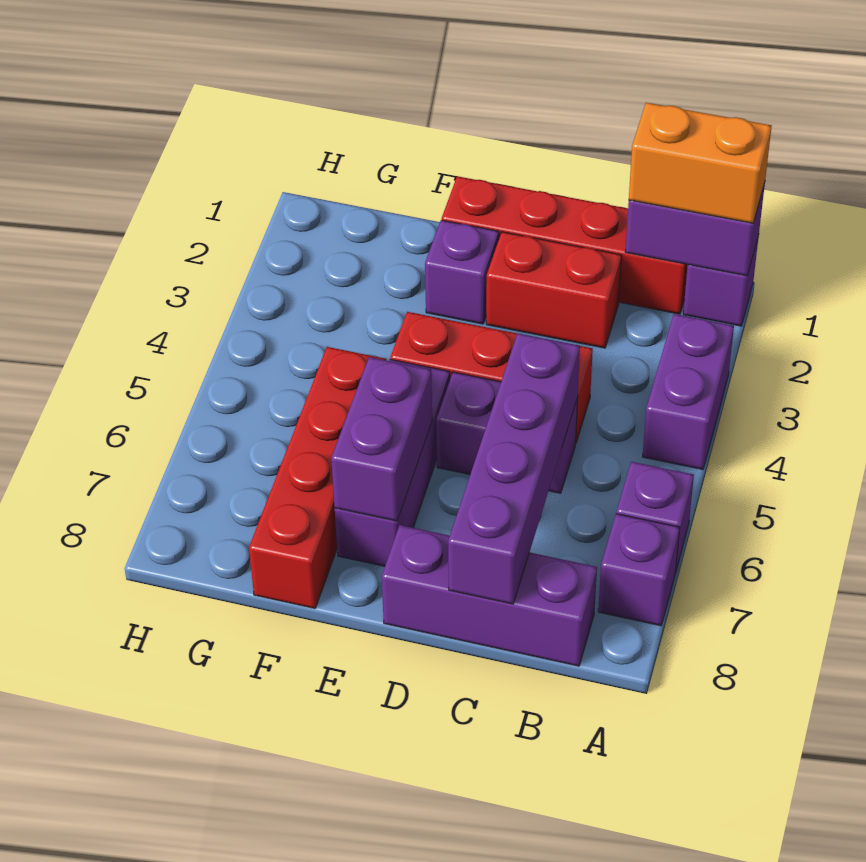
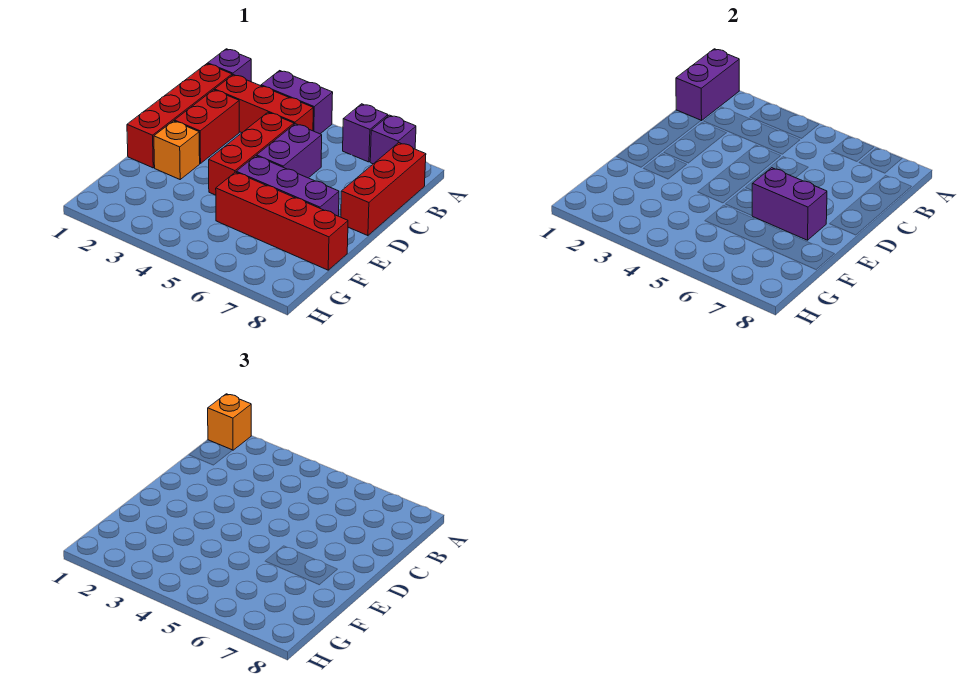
orange brick A1:B1 level 3 -> orange brick A1 level 3
none -> red brick B2:B4 level 1
purple brick B8:D8 level 1 -> red brick B8:D8 level 1
purple brick C5:C8 level 2 -> none
purple brick E2 level 1 -> orange brick E2 level 1

